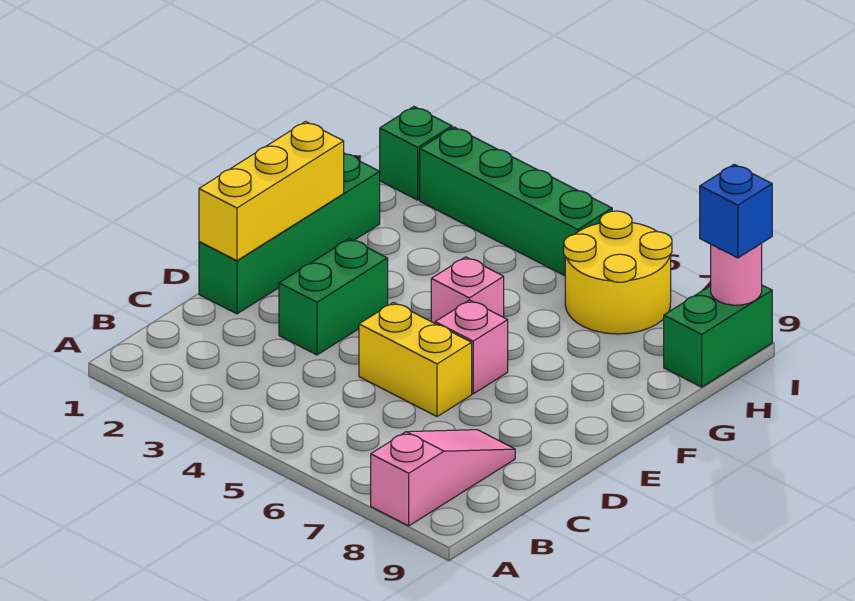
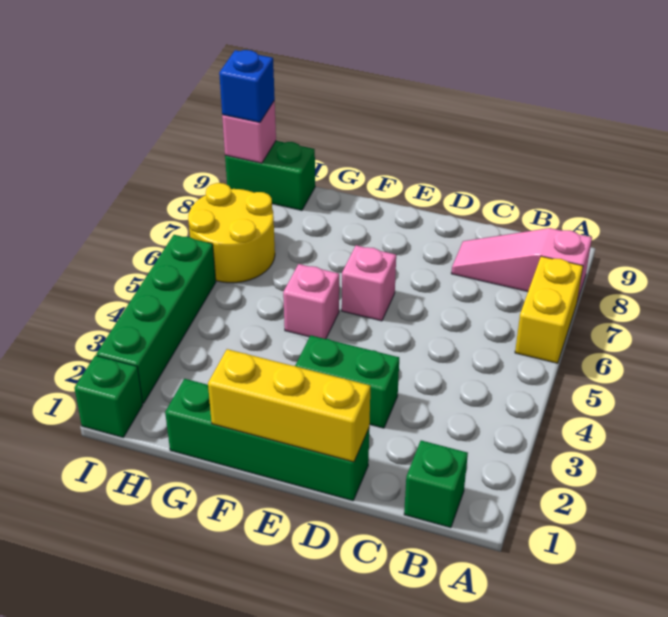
none -> green brick B1 level 1
yellow brick D5:D6 level 1 -> yellow brick A6:A7 level 1
pink round brick I9 level 2 -> pink brick I9 level 2

